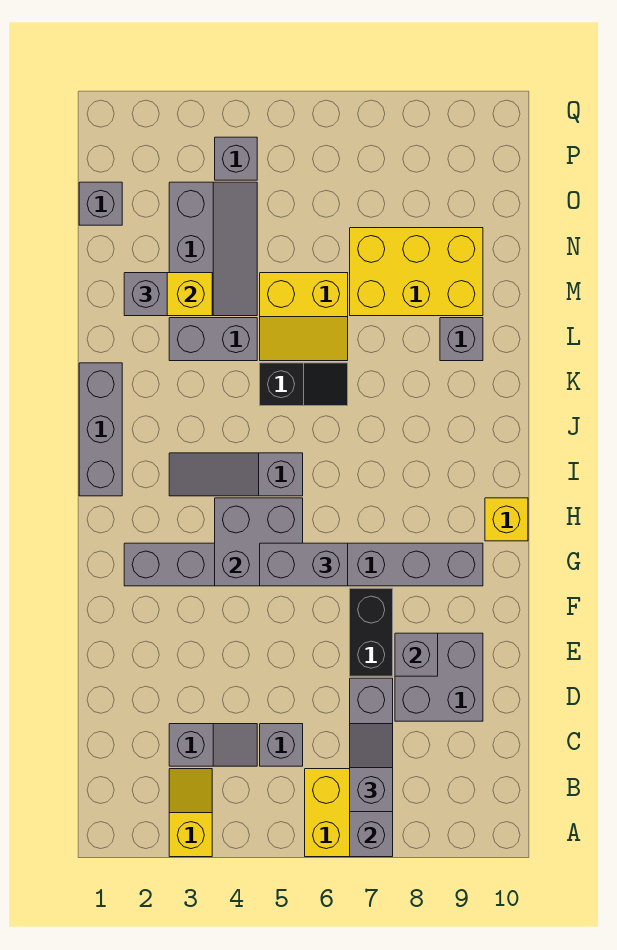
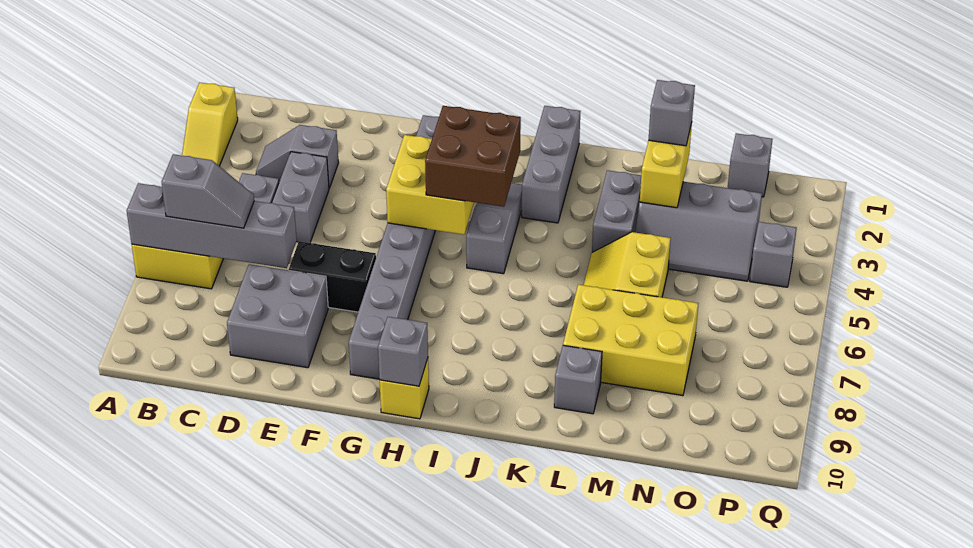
yellow slope A3:B3 level 1 top A -> yellow slope A2:A3 level 1 top 2
grey slope C3:C4 level 1 top 3 -> grey slope C3:D3 level 1 top D
grey brick E8 level 2 -> grey brick H10 level 2
grey brick G4:H5 level 2 -> yellow brick G4:H5 level 2
grey brick G5:G6 level 3 -> grey brick D4:D5 level 1
none -> brown brick H4:I5 level 3
grey brick I1:K1 level 1 -> grey brick J1:J3 level 1
black slope K5:K6 level 1 top 5 -> none
yellow brick M7:N9 level 1 -> yellow brick L7:N8 level 1

